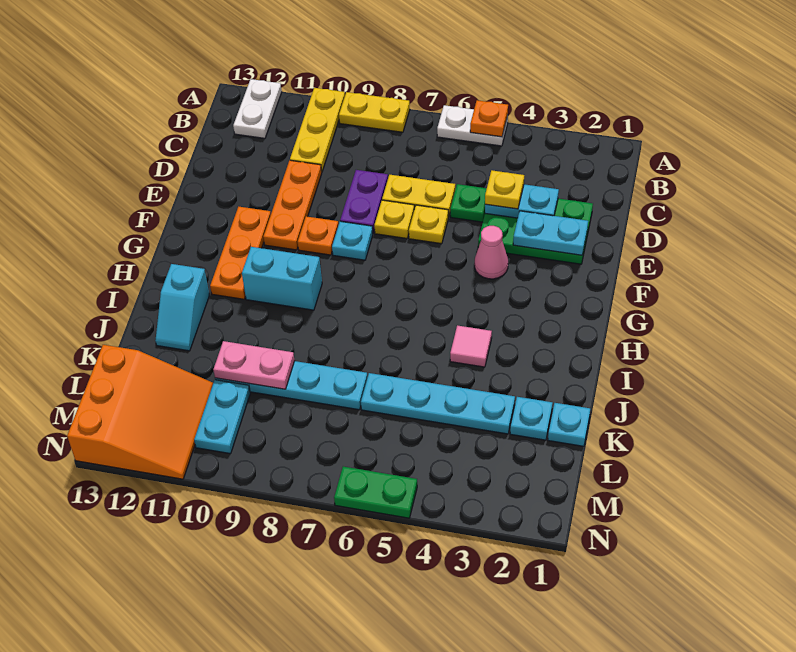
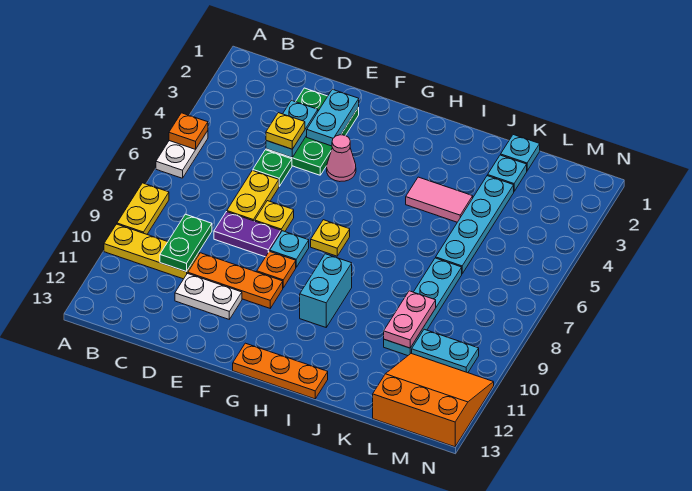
white plate A12:B12 level 1 -> white plate D11:E11 level 1
yellow plate E6 level 1 -> yellow plate G7 level 1
orange plate F11:H11 level 1 -> orange plate G13:I13 level 1
pink tile I4 level 1 -> pink tile I4:J4 level 1
cyan slope I12:J12 level 1 top I -> none
green plate N5:N6 level 1 -> green plate C9:C10 level 2

